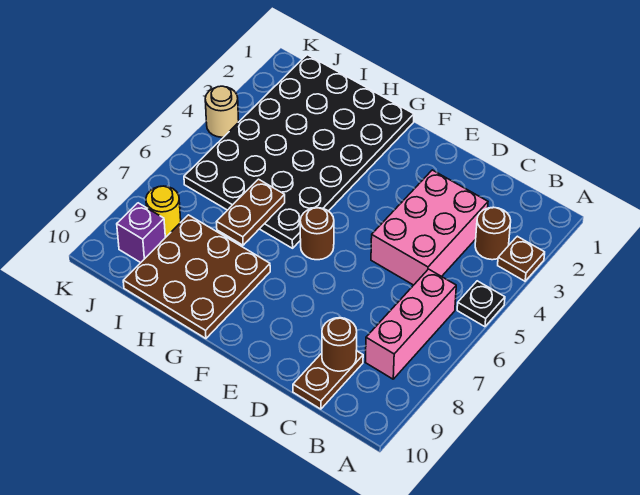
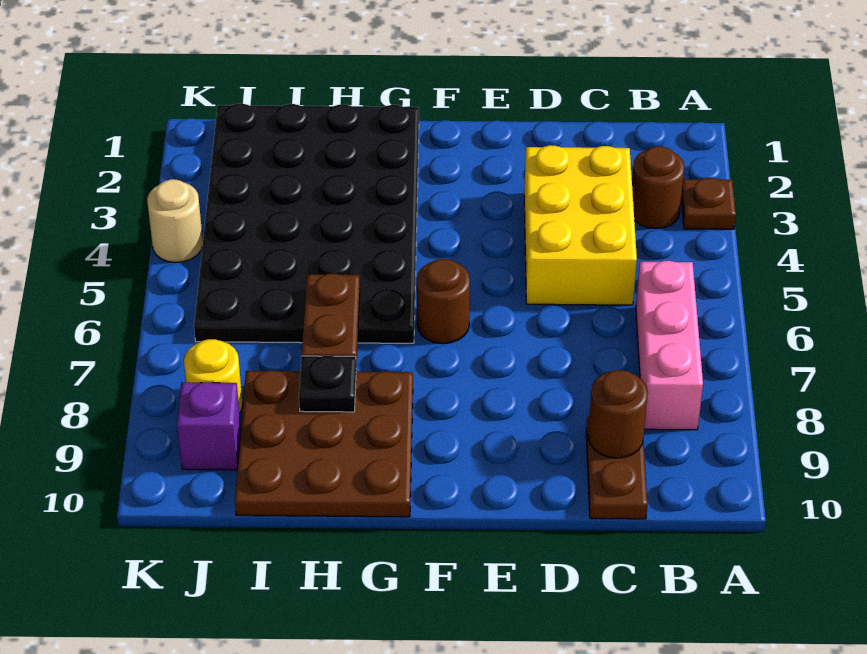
black plate A5 level 1 -> black plate H8 level 2
pink brick C3:D5 level 1 -> yellow brick C3:D5 level 1

